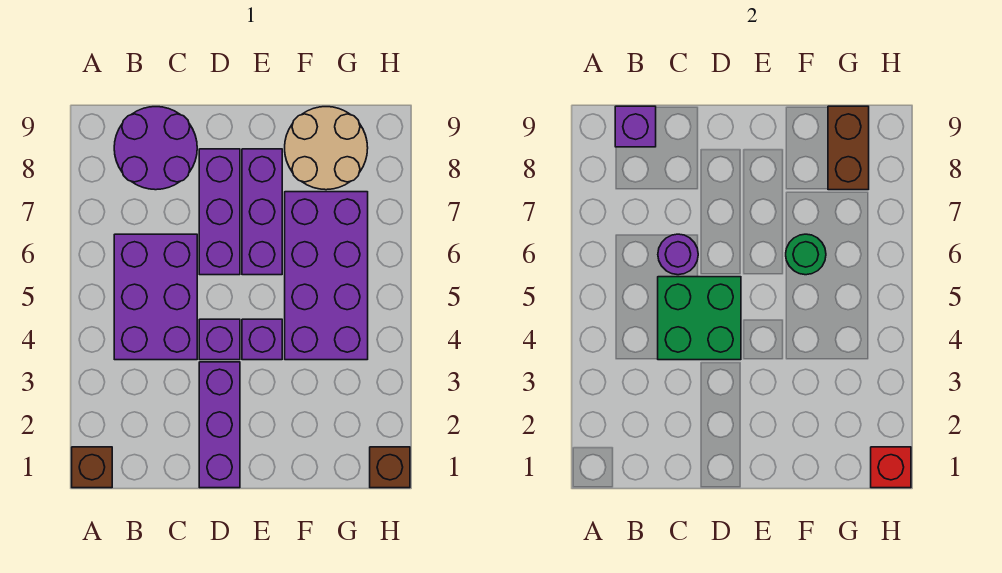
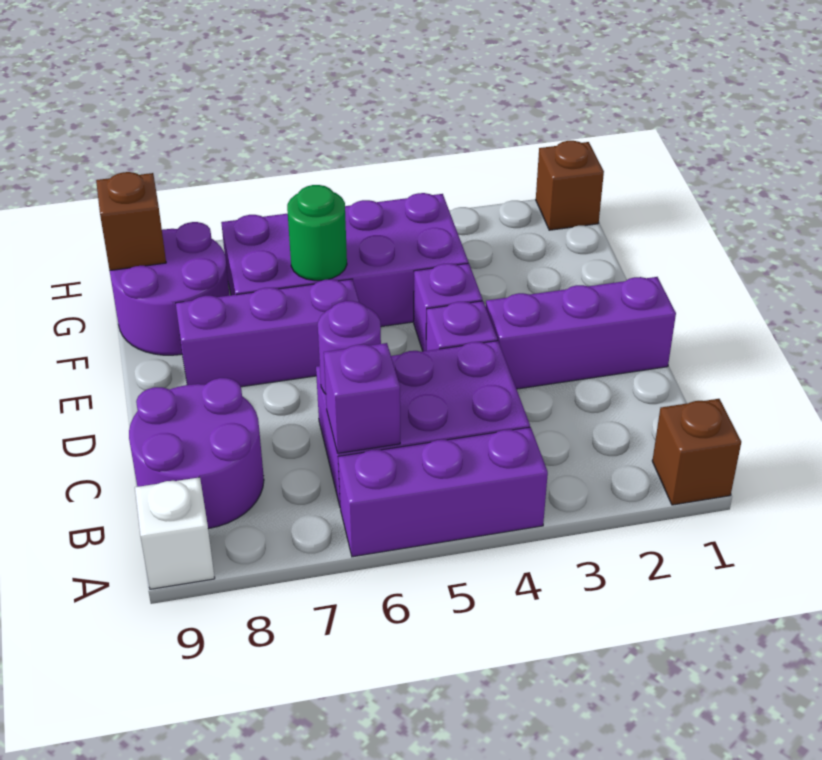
none -> white brick A9 level 1
purple brick B9 level 2 -> purple brick B6 level 2
green brick C4:D5 level 2 -> none
purple brick D6:D8 level 1 -> purple brick A4:A6 level 1
tan round brick F8:G9 level 1 -> purple round brick F8:G9 level 1
brown brick G8:G9 level 2 -> brown brick G9 level 2
red brick H1 level 2 -> none

